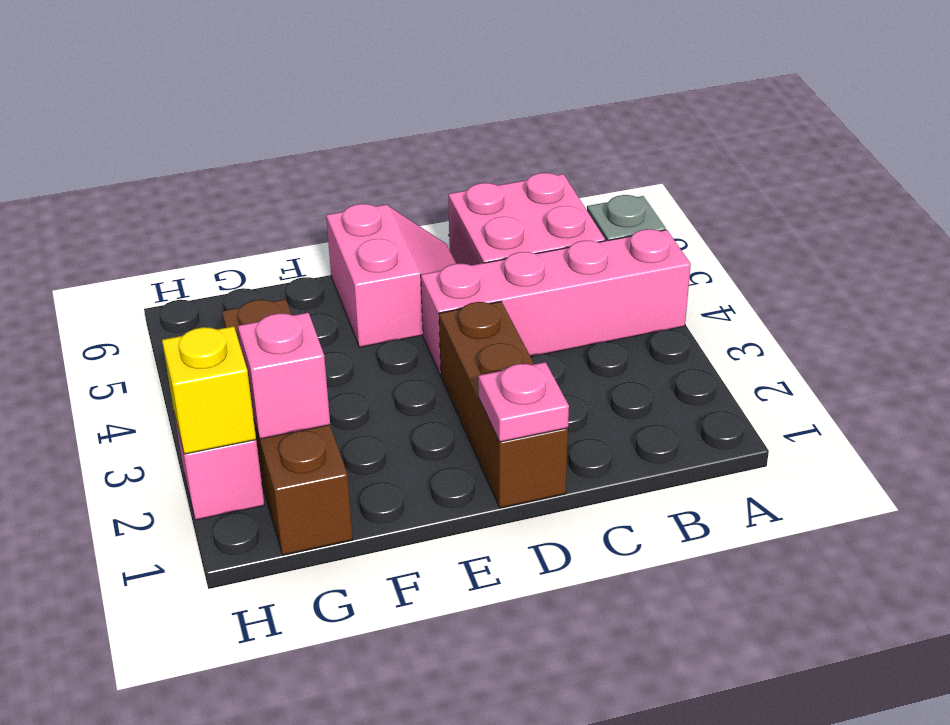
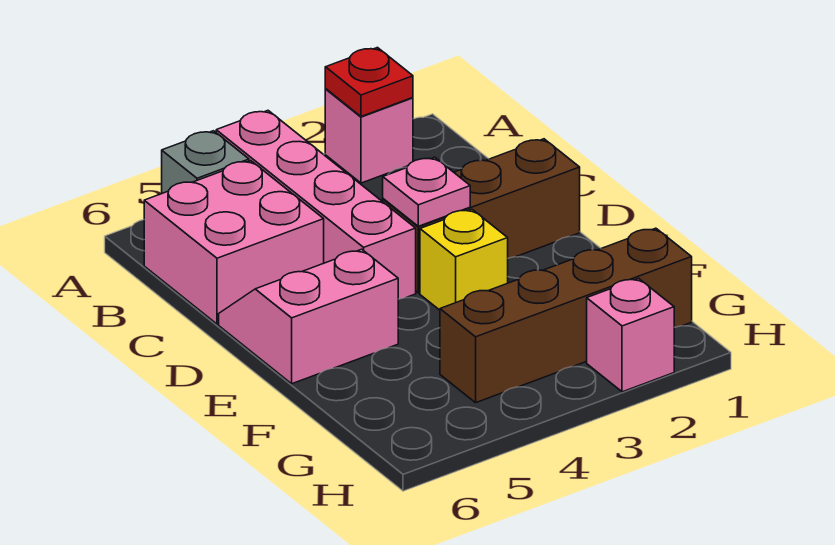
none -> red plate A2 level 2
pink plate D1 level 2 -> pink plate D3 level 2
pink brick G2 level 2 -> pink brick A2 level 1
yellow brick H2 level 2 -> yellow brick E3 level 1

